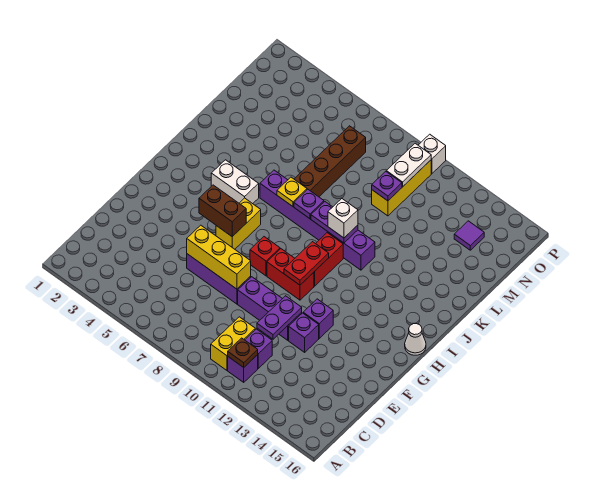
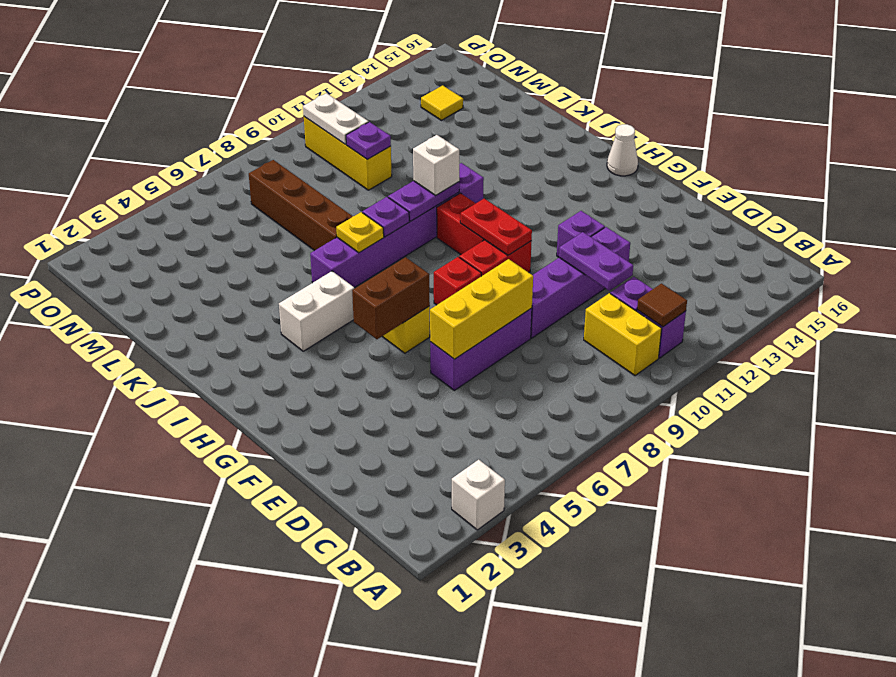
brown plate B11 level 2 -> brown tile B11 level 2
purple tile N14 level 1 -> yellow tile N14 level 1
white brick P10 level 1 -> white brick A3 level 1

